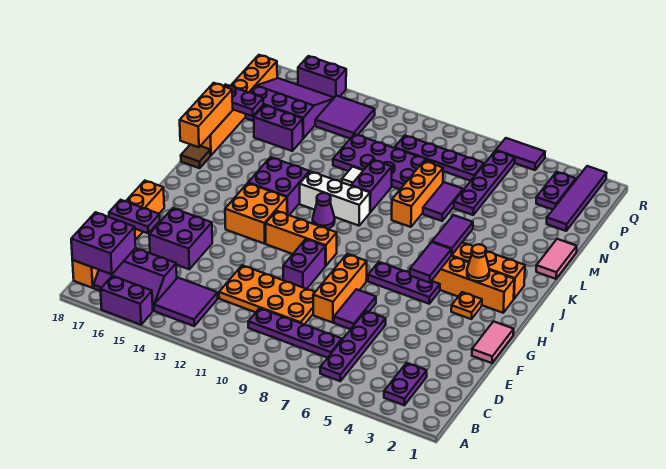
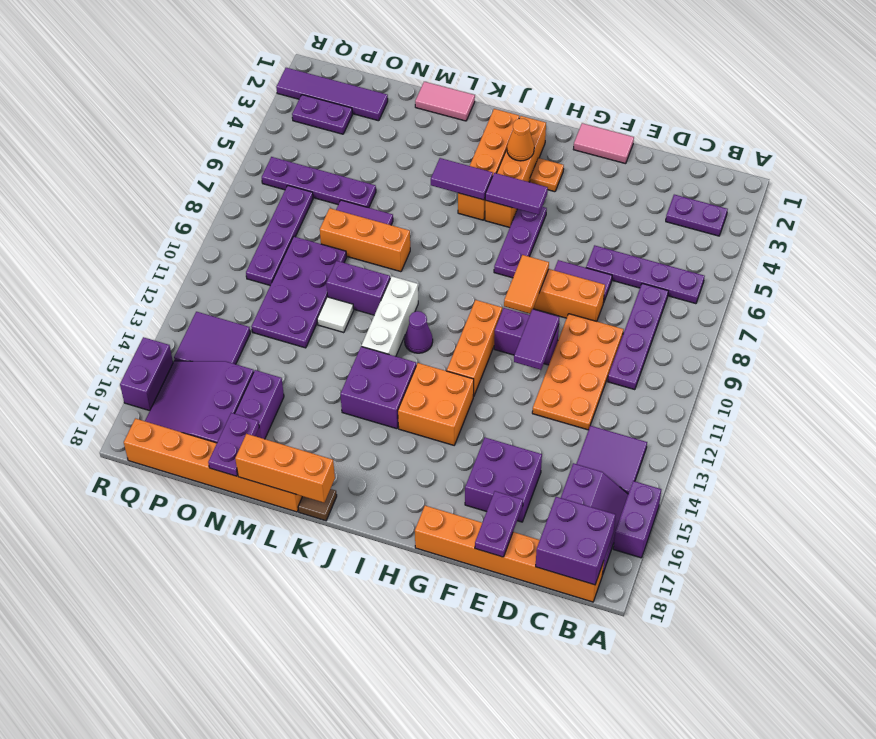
none -> orange tile G8:G9 level 2
purple tile R5:R6 level 1 -> purple tile F10:F11 level 2

